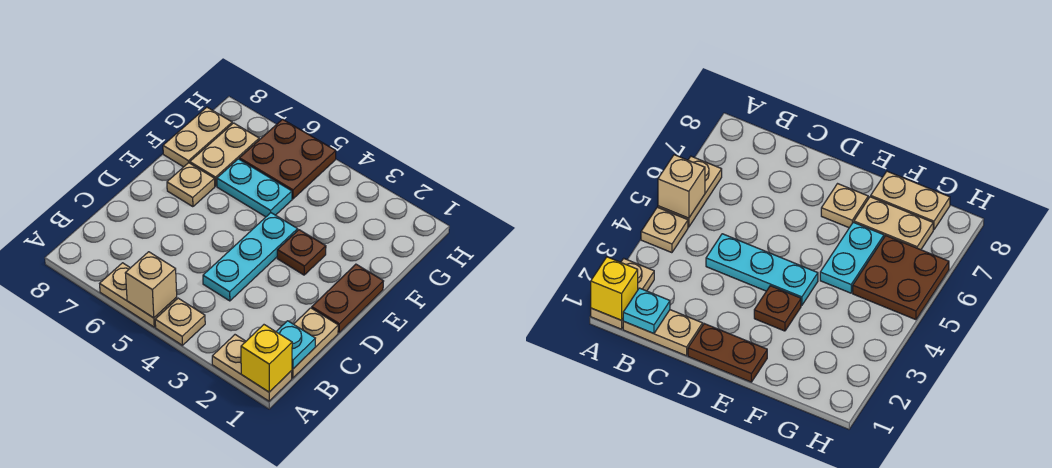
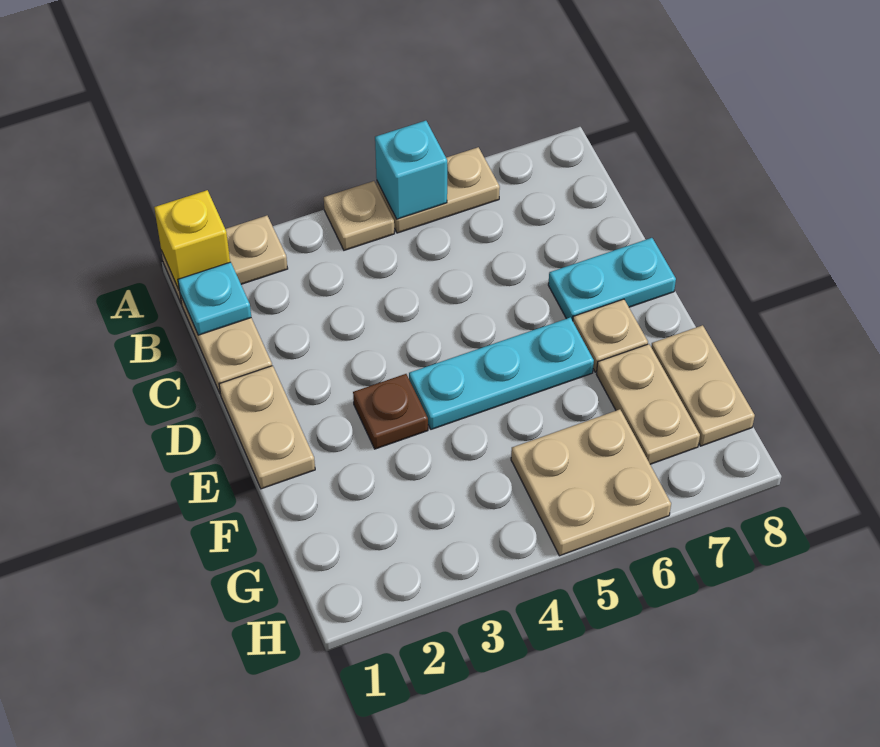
tan brick A5 level 2 -> cyan brick A5 level 2
cyan plate C4:E4 level 1 -> cyan plate E4:E6 level 1
brown plate D1:E1 level 1 -> tan plate D1:E1 level 1
cyan plate F5:F6 level 1 -> cyan plate D7:D8 level 1
brown plate G5:H6 level 1 -> tan plate G5:H6 level 1

